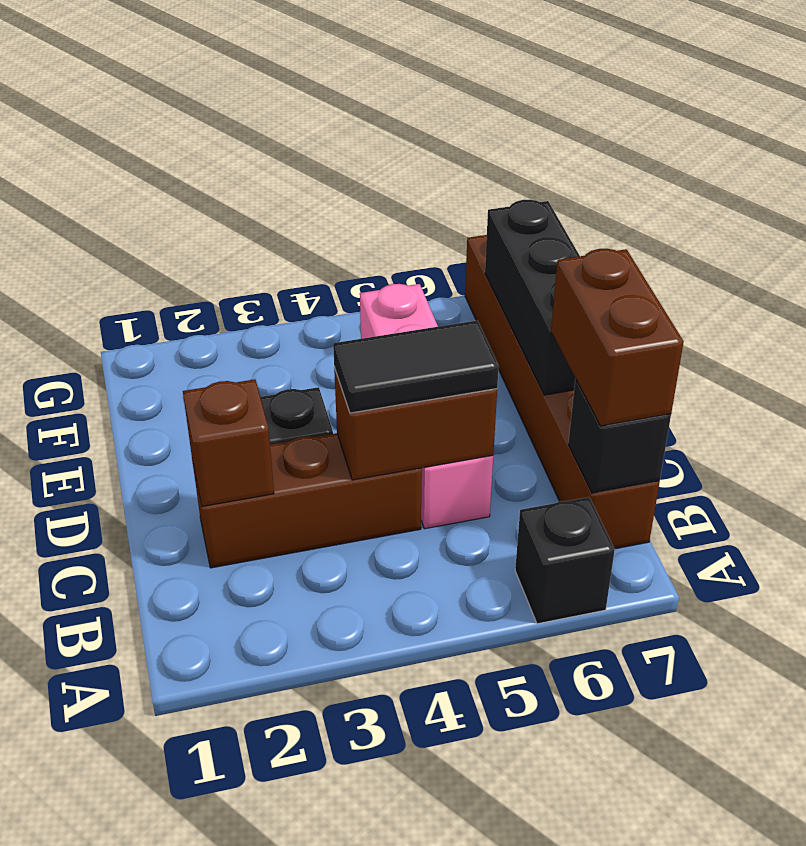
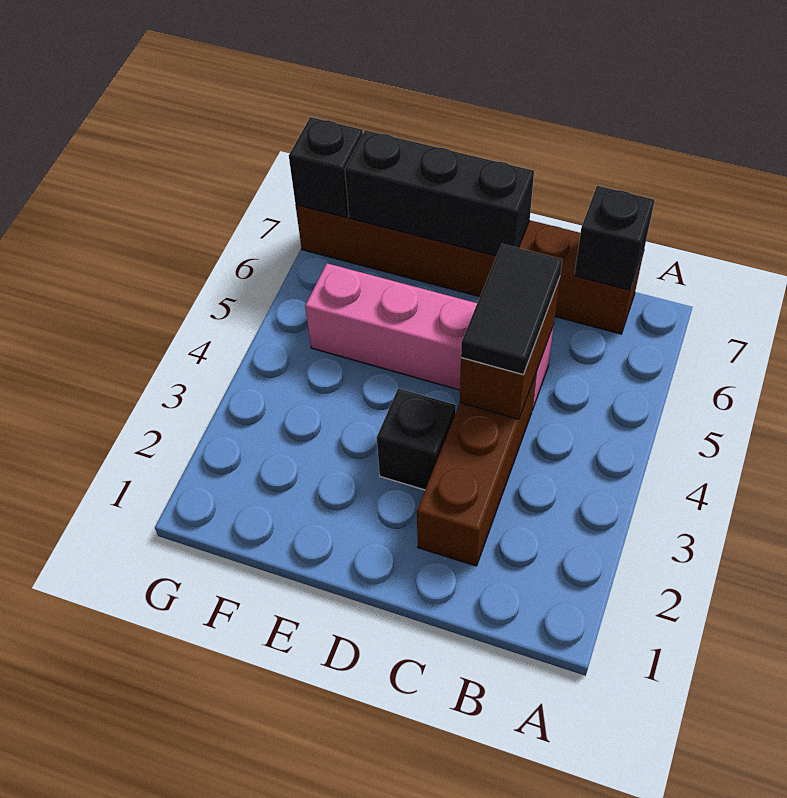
black brick A6 level 1 -> black brick G7 level 2
brown brick B7:C7 level 3 -> none
brown brick C2 level 2 -> none

